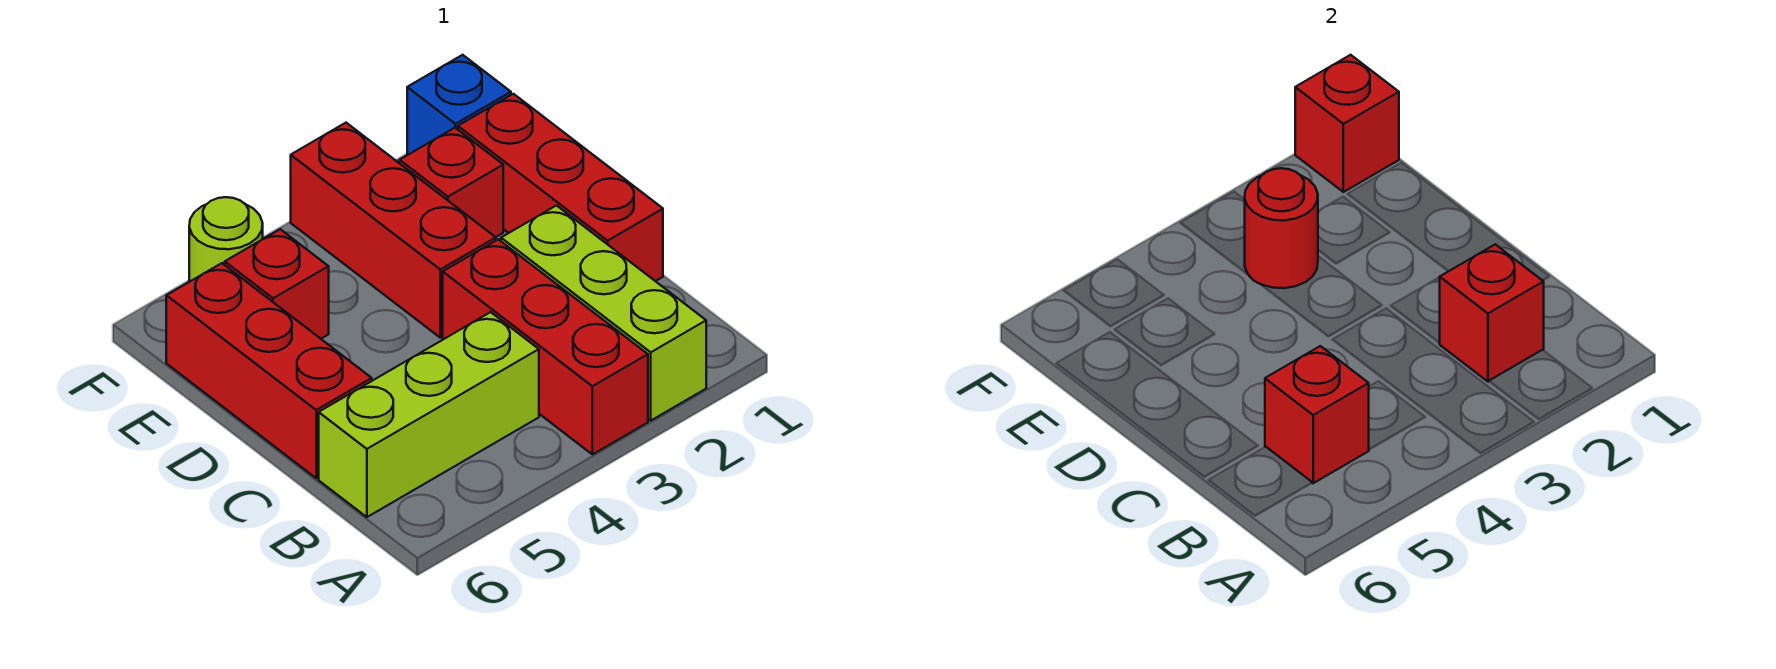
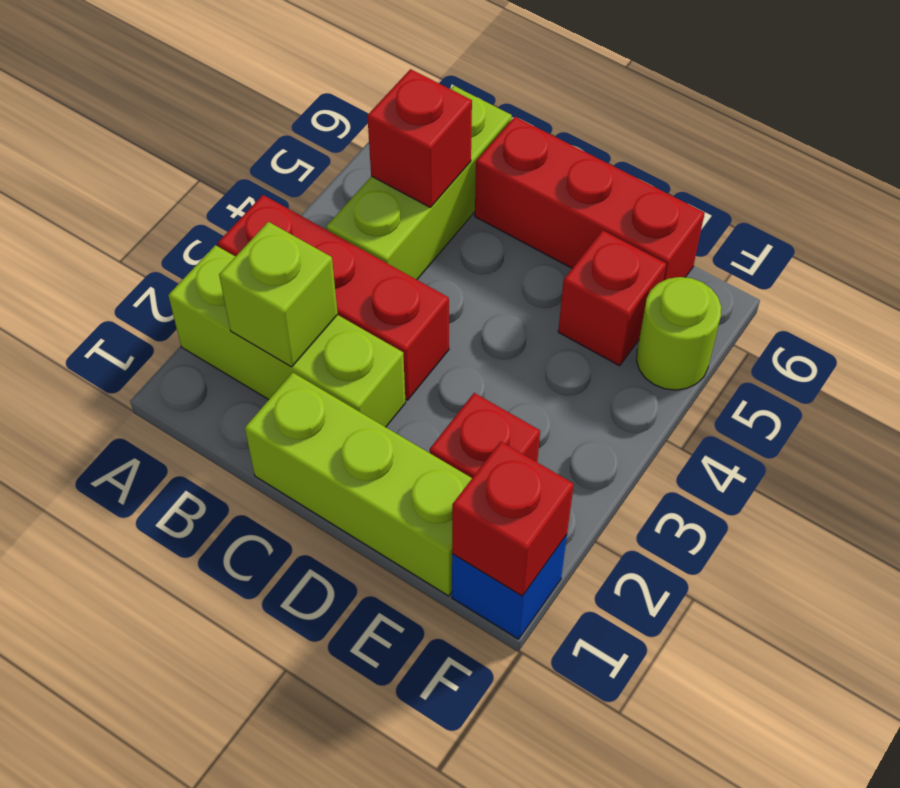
red brick B2 level 2 -> lime brick B2 level 2
red brick C1:E1 level 1 -> lime brick C1:E1 level 1
red brick D3:F3 level 1 -> none
red round brick E3 level 2 -> none

